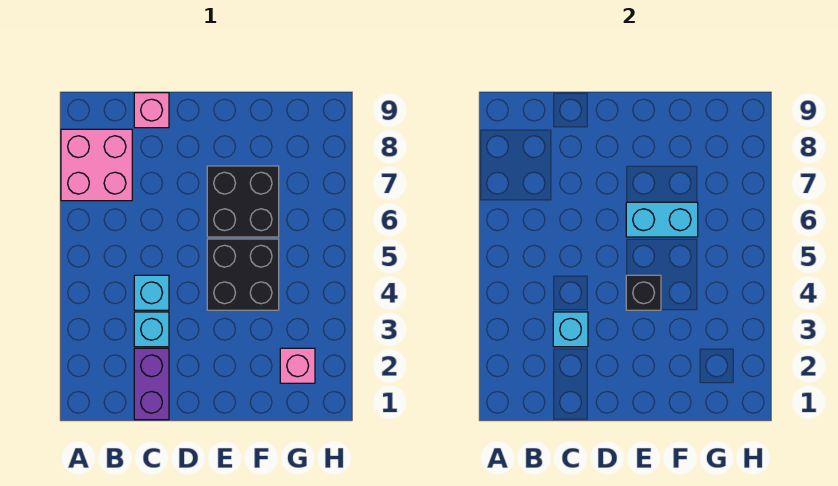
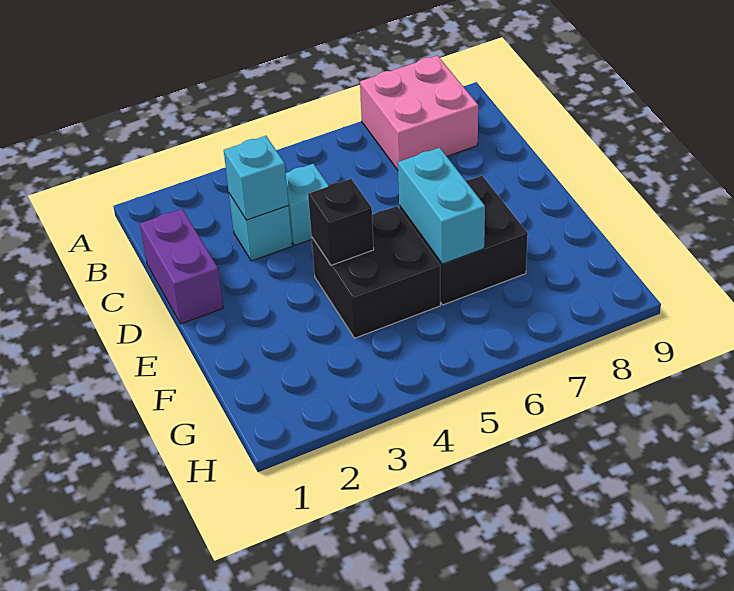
purple brick C1:C2 level 1 -> purple brick C1:D1 level 1
pink brick C9 level 1 -> none
pink brick G2 level 1 -> none

